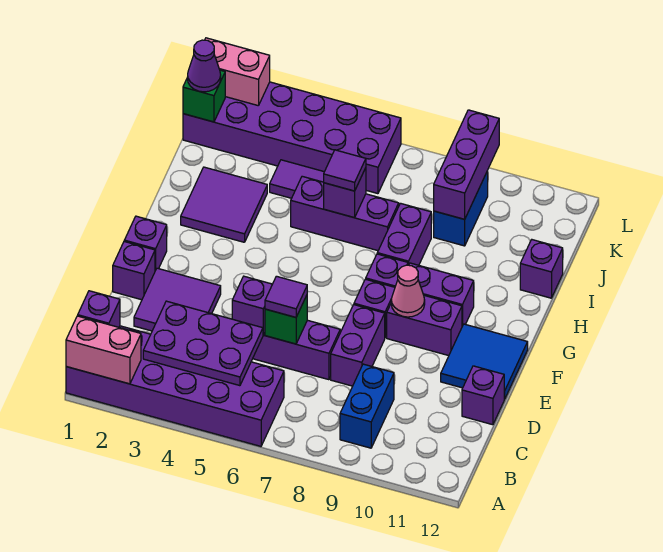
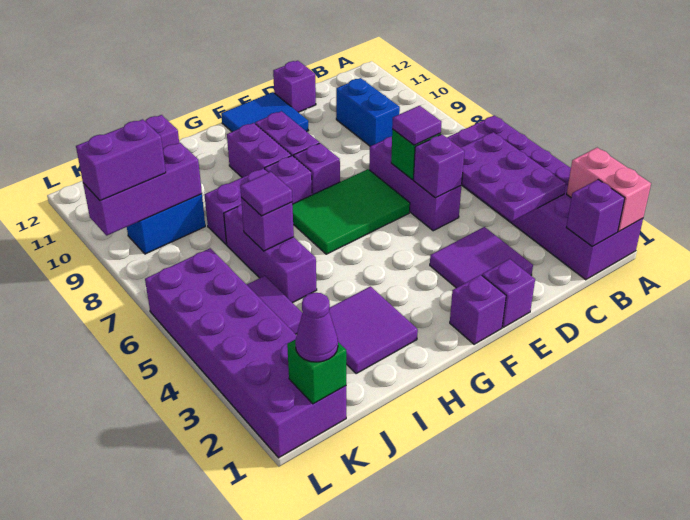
blue brick B9:C9 level 1 -> blue brick C9:C10 level 1
purple brick D8:E8 level 1 -> purple brick K9:L9 level 3
none -> green tile E6:G7 level 1
pink cone F9 level 2 -> none
pink brick L1:L2 level 2 -> none

